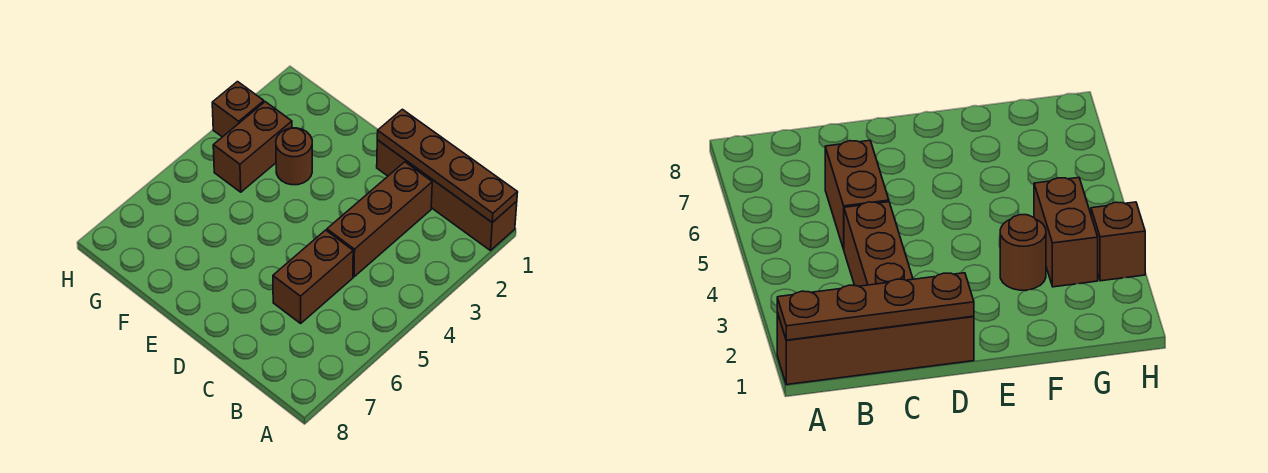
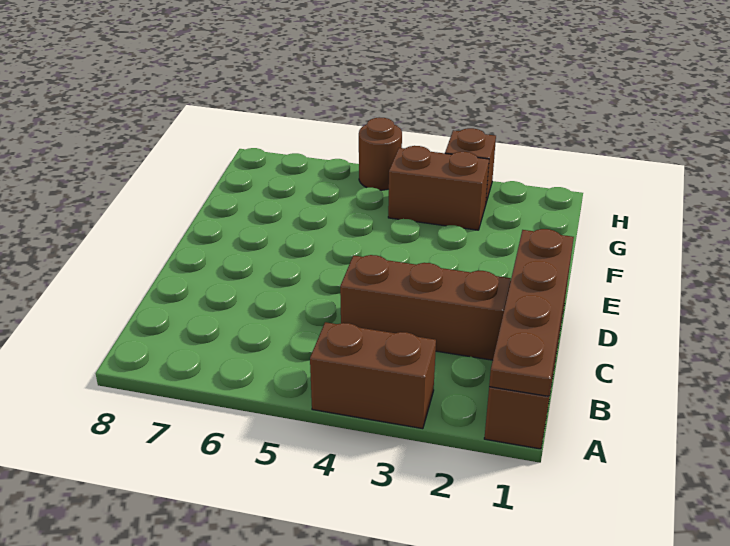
brown brick C5:C6 level 1 -> brown brick A3:A4 level 1
brown round brick F3 level 1 -> brown round brick H5 level 1

